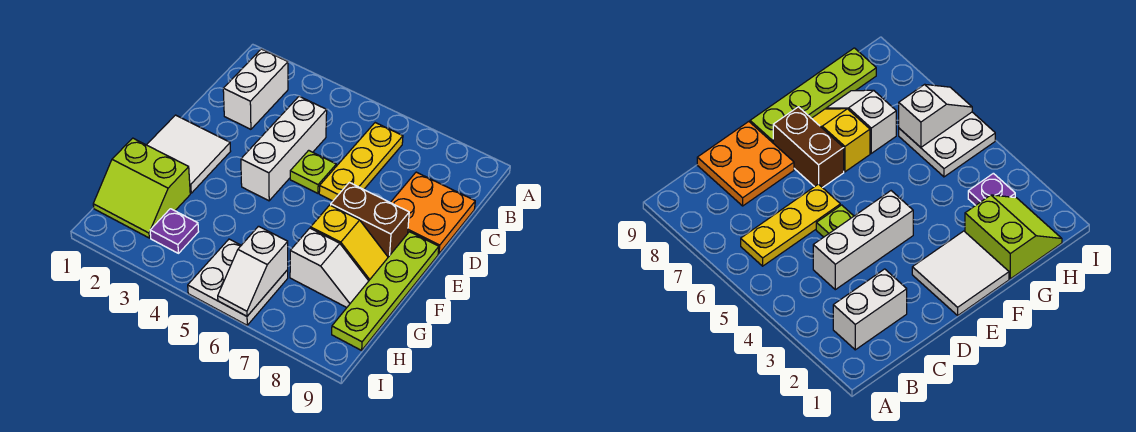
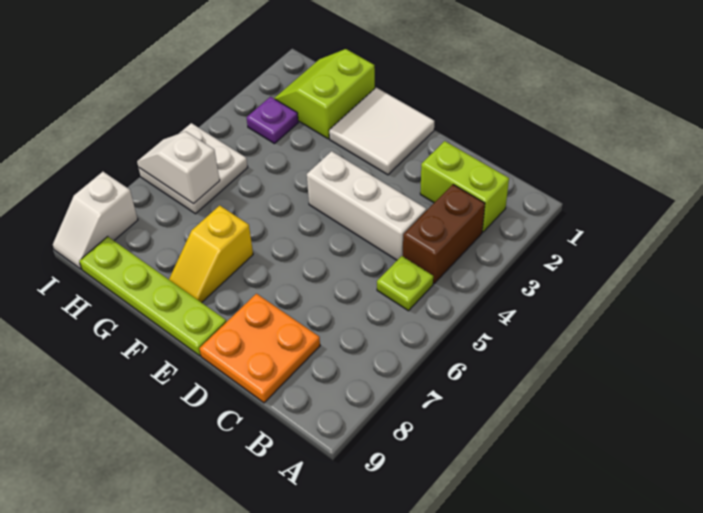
white brick B2:C2 level 1 -> lime brick B2:C2 level 1
yellow plate B6:D6 level 1 -> none
lime plate D5 level 1 -> lime plate B5 level 1
brown brick E7:E8 level 1 -> brown brick B3:B4 level 1
white slope G7:G8 level 1 top 7 -> white slope I8:I9 level 1 top 8

